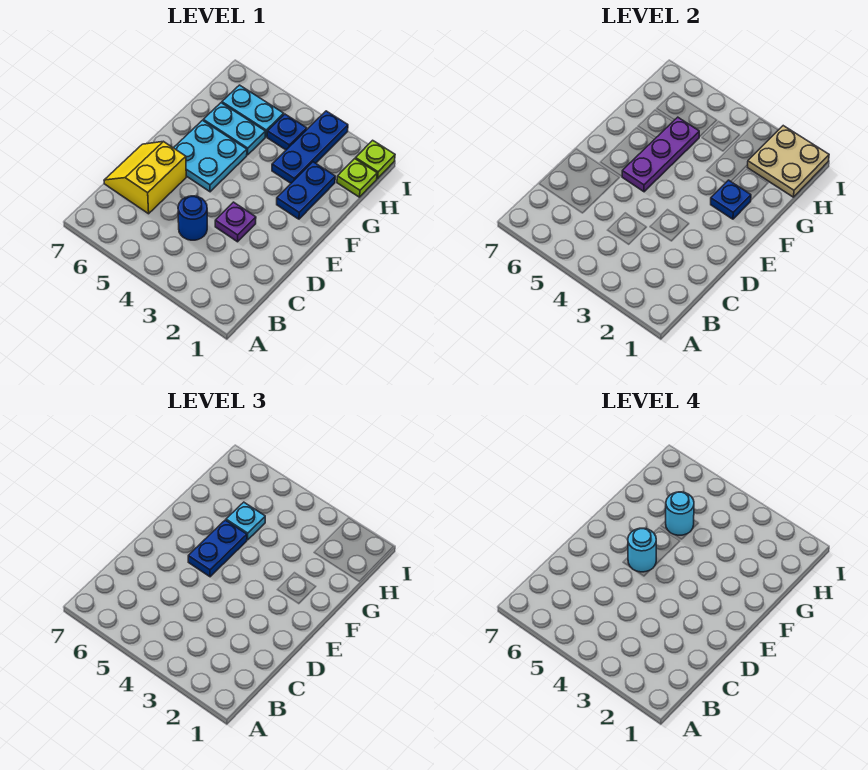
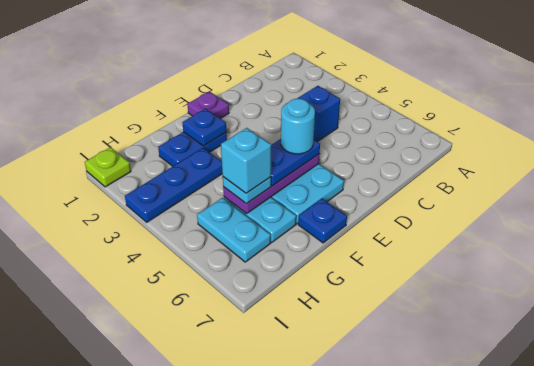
blue round brick C4 level 1 -> blue brick C4 level 1
yellow slope C6:D7 level 1 top 6 -> none
purple plate D3 level 1 -> purple plate E1 level 1
cyan round brick G5 level 4 -> cyan brick G5 level 4
lime plate H1 level 1 -> none
tan plate H1:I2 level 2 -> none
blue plate H4 level 1 -> blue plate F7 level 1

